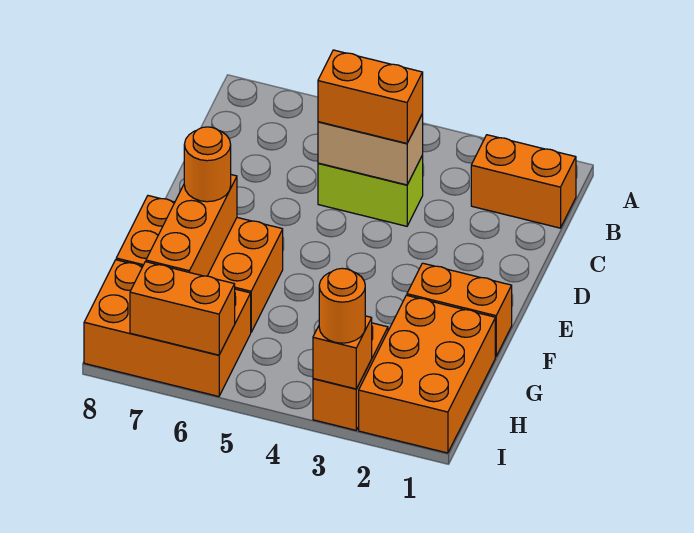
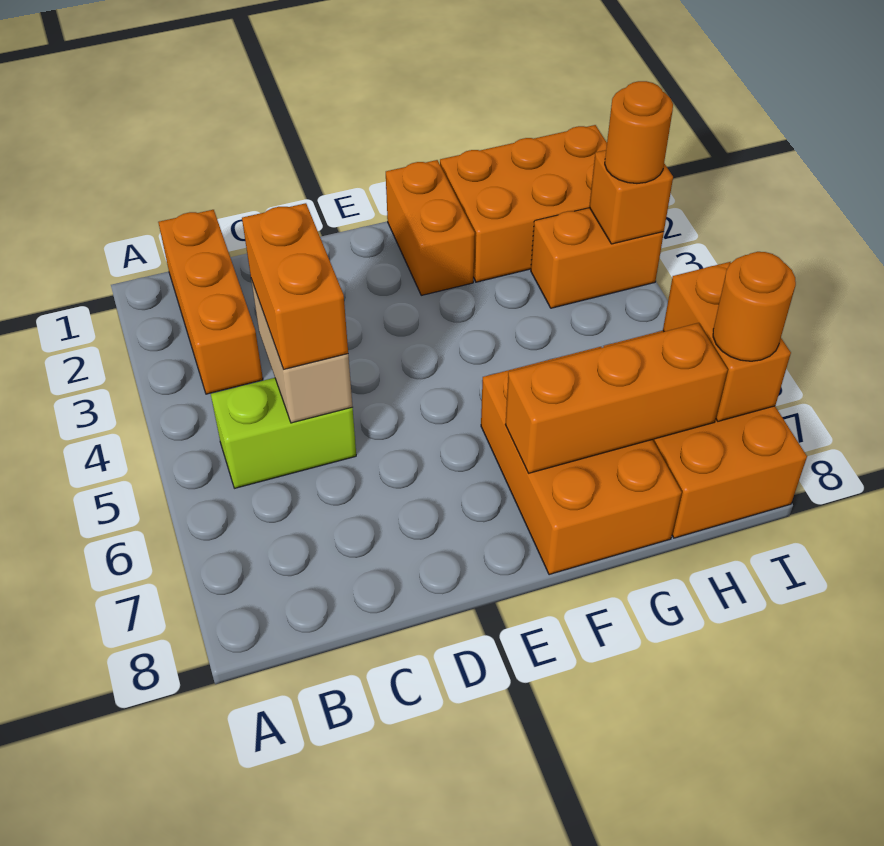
orange brick B1:B2 level 1 -> orange brick B1:B3 level 1
lime brick C4:C5 level 1 -> lime brick B5:C5 level 1
orange round brick F7 level 3 -> orange round brick I7 level 3

